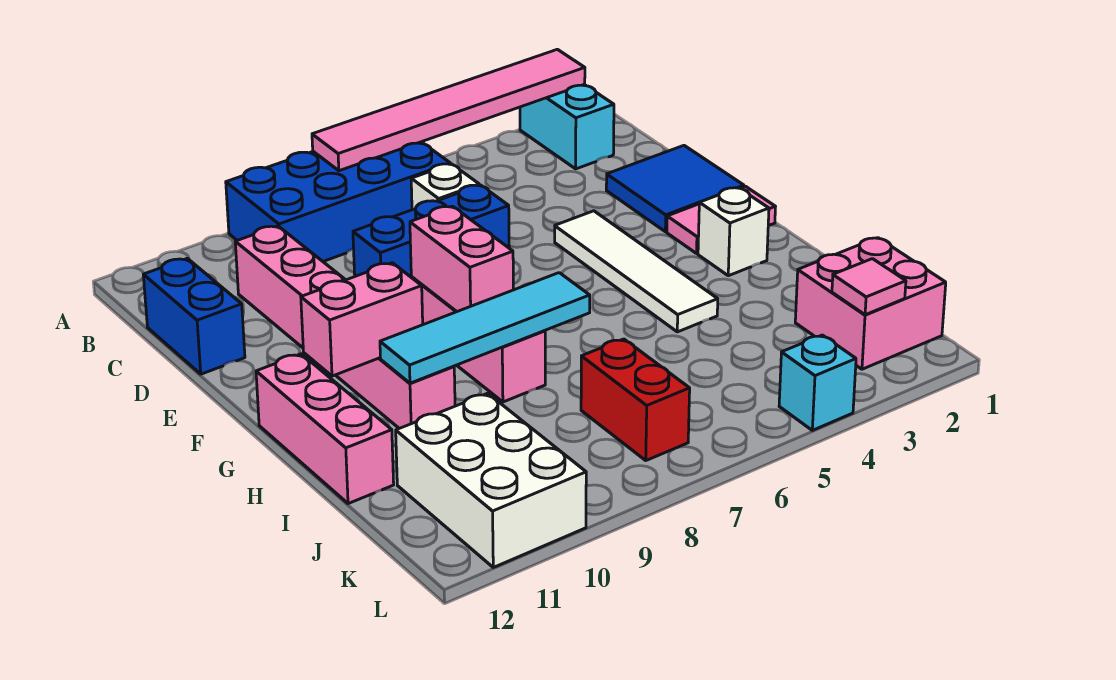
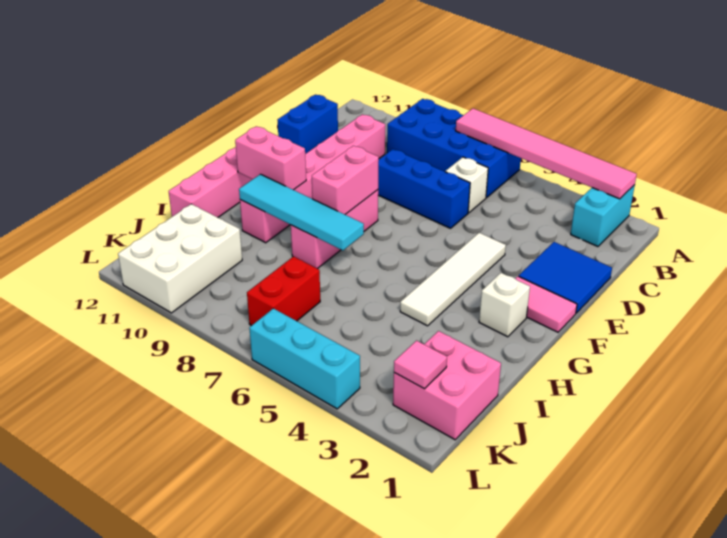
cyan brick L4 level 1 -> cyan brick L4:L6 level 1

